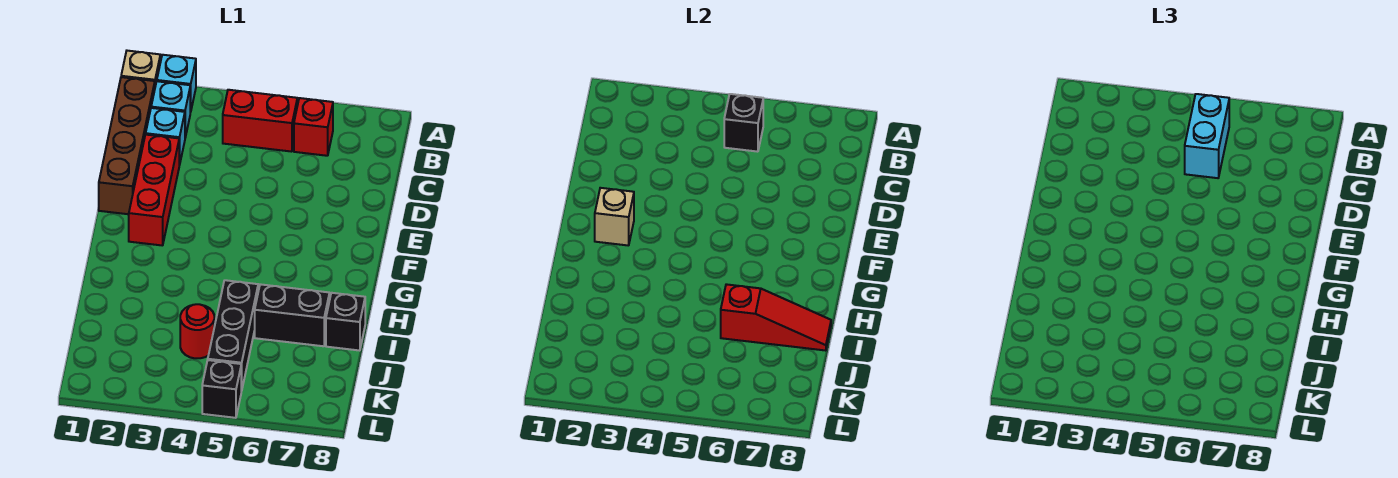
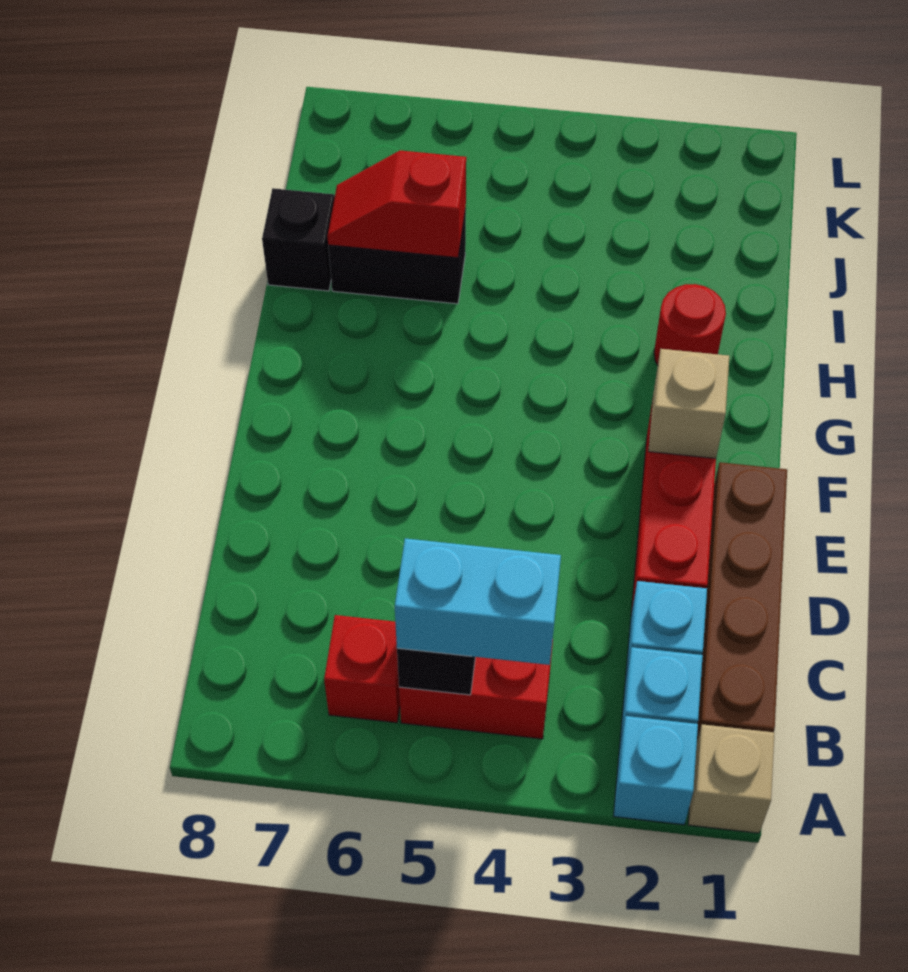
cyan brick B5:C5 level 3 -> cyan brick B4:B5 level 3
black brick I5:K5 level 1 -> none
red slope I6:I8 level 2 top 6 -> red slope I6:I7 level 2 top 6
red round brick J4 level 1 -> red round brick H2 level 1
black brick L5 level 1 -> none

